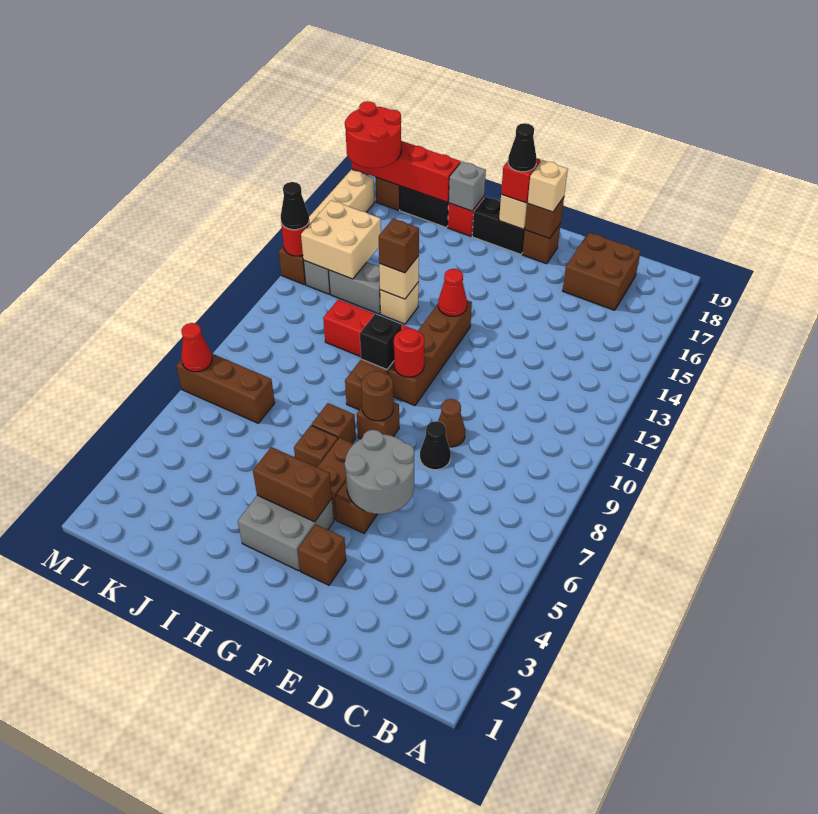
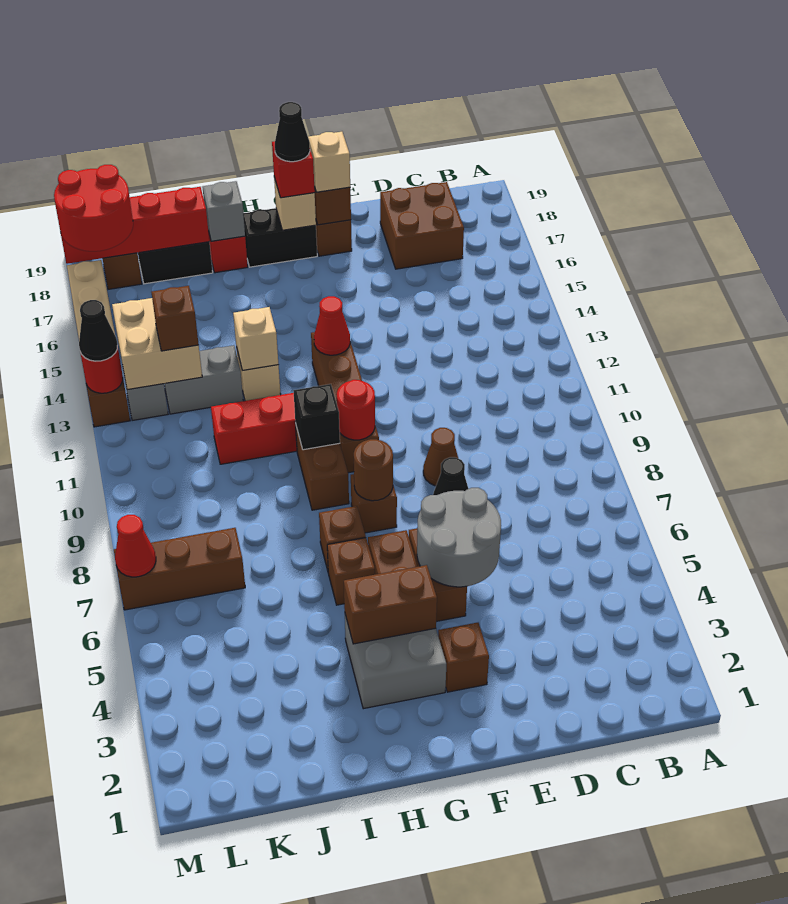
brown brick I13 level 3 -> brown brick K13 level 3

